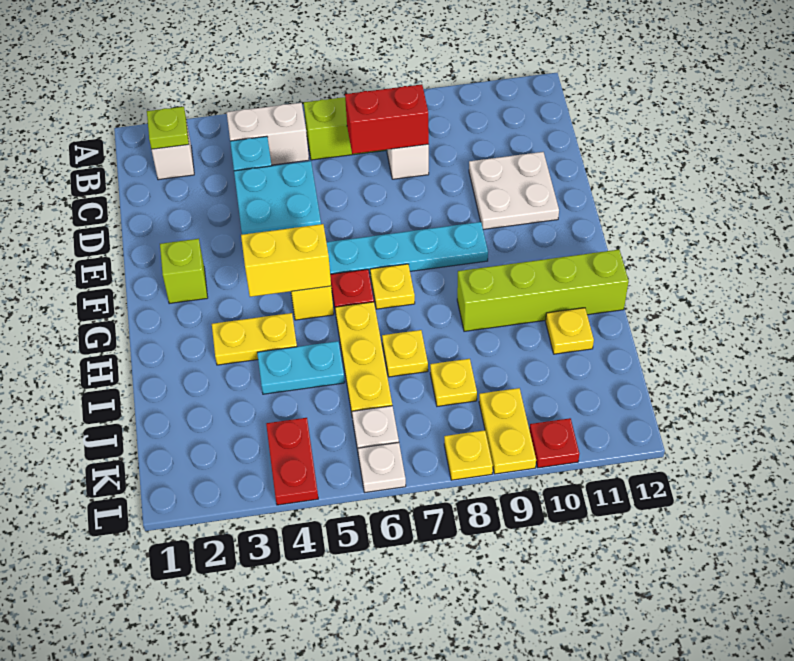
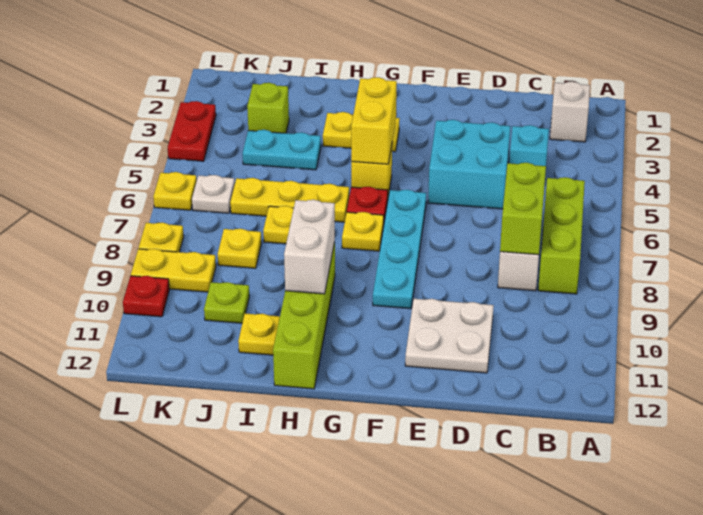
lime plate B2 level 2 -> lime plate J10 level 1
white brick B4:B5 level 1 -> white brick H9:H10 level 2
red brick C7:C8 level 2 -> lime brick C7:C8 level 2
lime brick F2 level 1 -> lime brick J3 level 1
yellow plate H3:H4 level 1 -> yellow plate G3:H3 level 1
cyan plate I4:I5 level 1 -> cyan plate I4:J4 level 1
red plate K4:L4 level 1 -> red plate L3:L4 level 1
white plate L6 level 1 -> yellow plate L6 level 1

